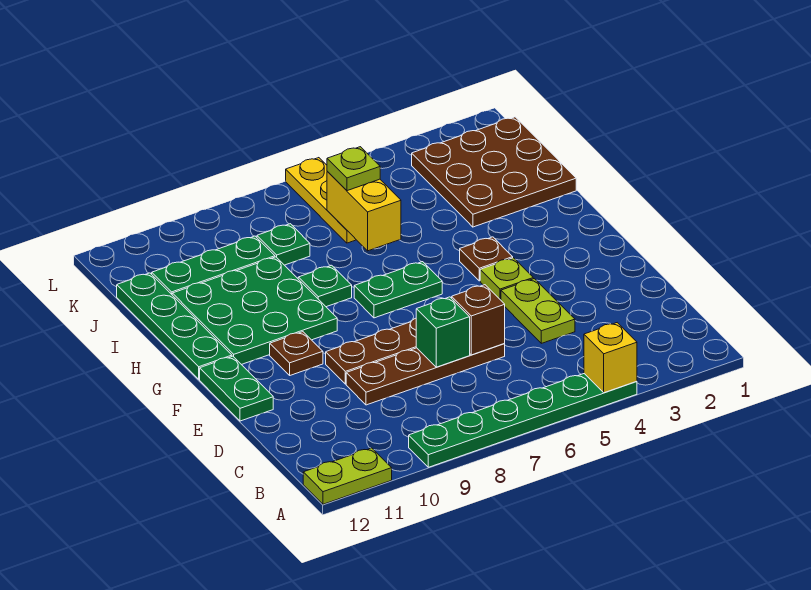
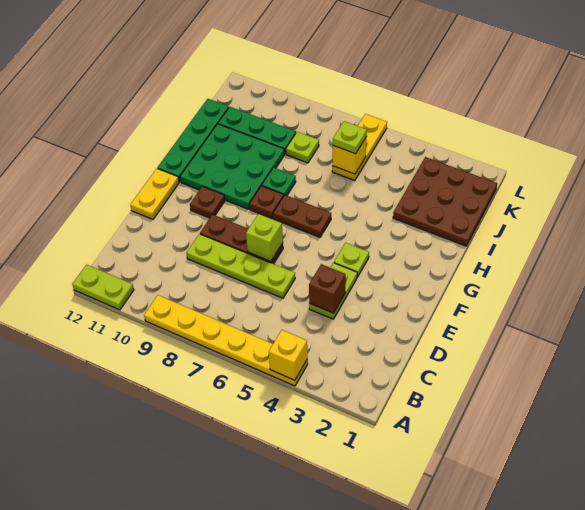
green plate A4:A9 level 1 -> yellow plate A4:A9 level 1
brown plate D6:D9 level 1 -> lime plate D6:D9 level 1
brown brick D6 level 2 -> brown brick D4 level 2
green brick D7 level 2 -> none
none -> lime brick E7 level 2
green plate E12:F12 level 1 -> yellow plate E12:F12 level 1
brown plate G4 level 1 -> brown plate G8 level 1
green plate G6:G7 level 1 -> brown plate G6:G7 level 1
yellow brick I6:J6 level 2 -> yellow brick J6 level 2
green plate J8 level 1 -> lime plate J8 level 1

